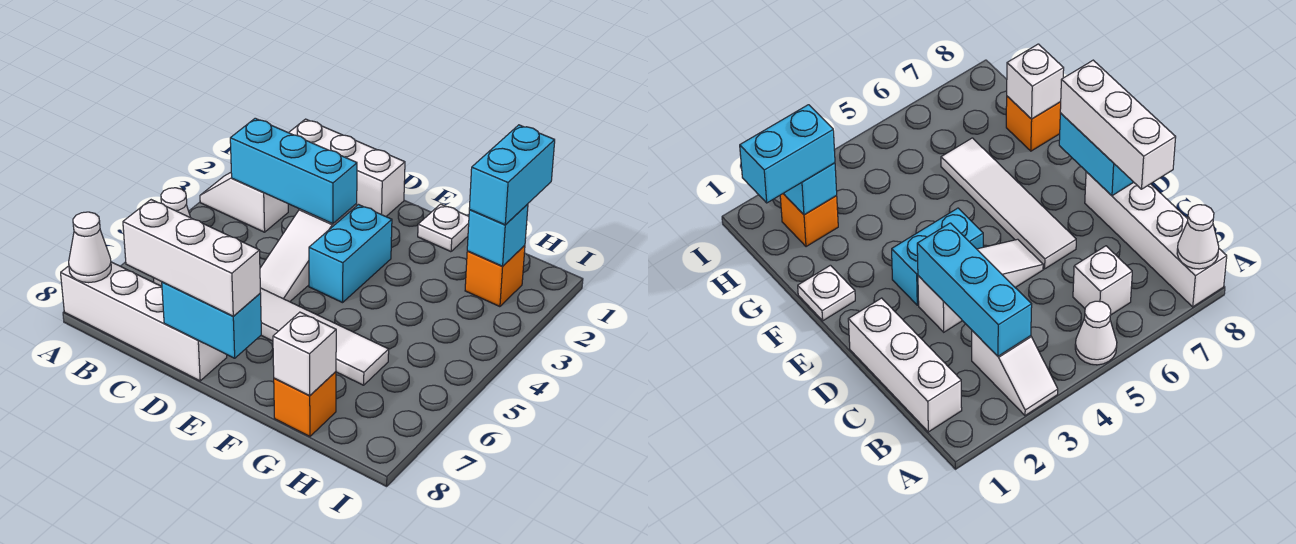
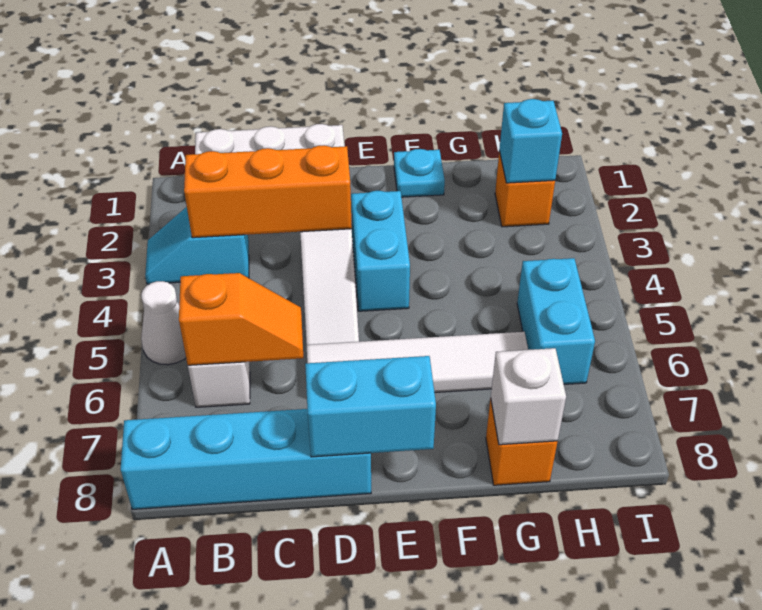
white slope A3:B3 level 1 top B -> cyan slope A3:B3 level 1 top B
white brick A8:D8 level 1 -> cyan brick A8:D8 level 1
white cone A8 level 2 -> none
cyan brick B3:D3 level 2 -> orange brick B3:D3 level 2
none -> orange slope B6:C6 level 2 top B
white brick C8:E8 level 3 -> none
white plate F1 level 1 -> cyan plate F1 level 1
cyan brick H1:H2 level 3 -> cyan brick H5:H6 level 1

